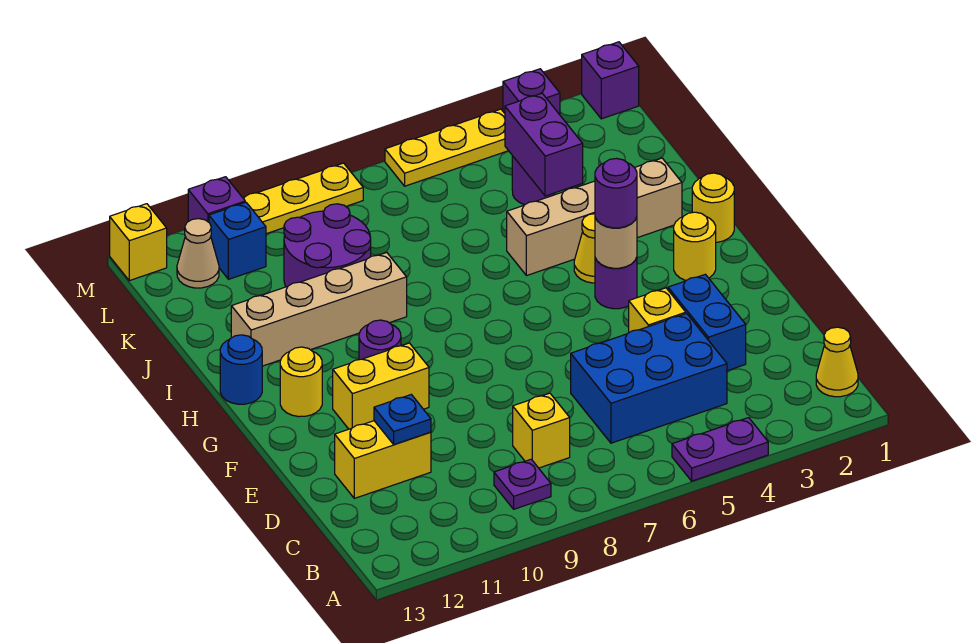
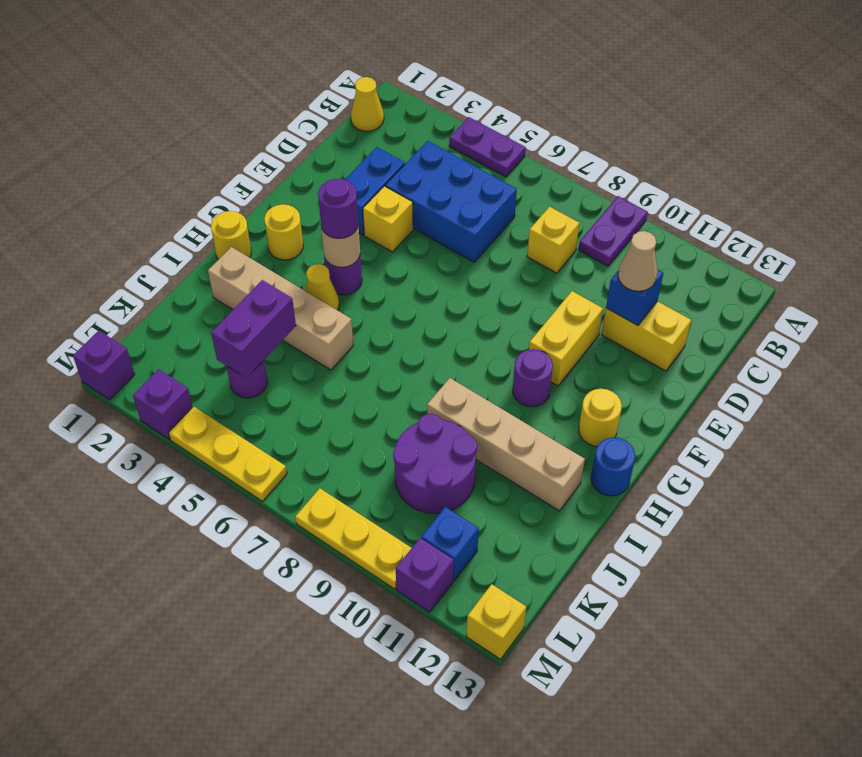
purple plate B9 level 1 -> purple plate A9:B9 level 1
blue plate D11 level 2 -> blue brick D11 level 2
yellow brick F10:F11 level 1 -> yellow brick E10:F10 level 1
tan cone L12 level 1 -> tan cone D11 level 3

